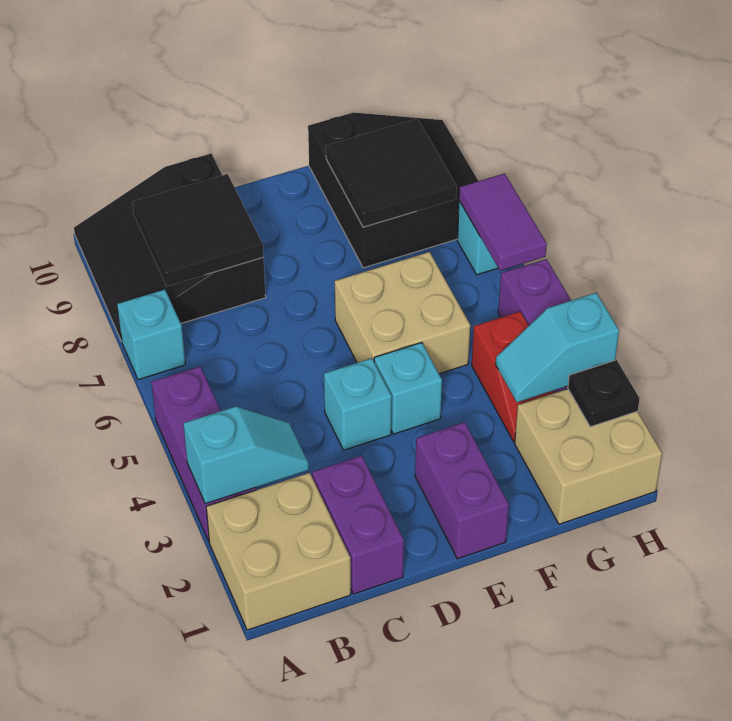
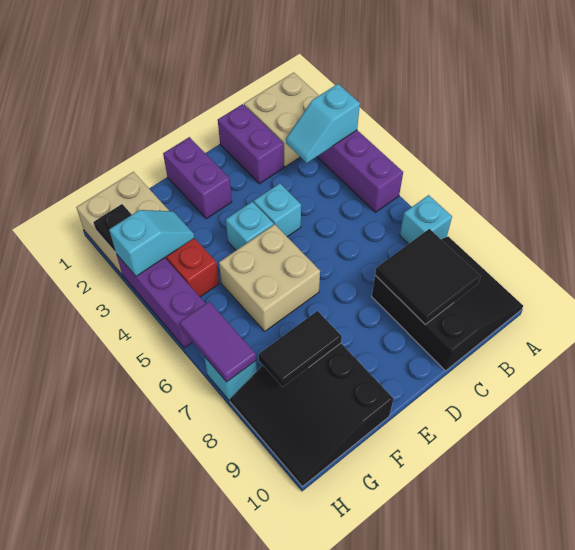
black tile F8:G9 level 2 -> black tile F8:G8 level 2

